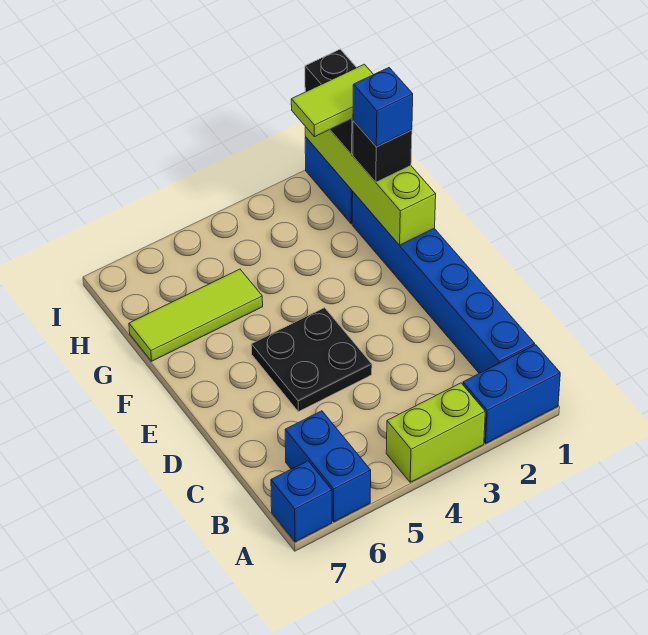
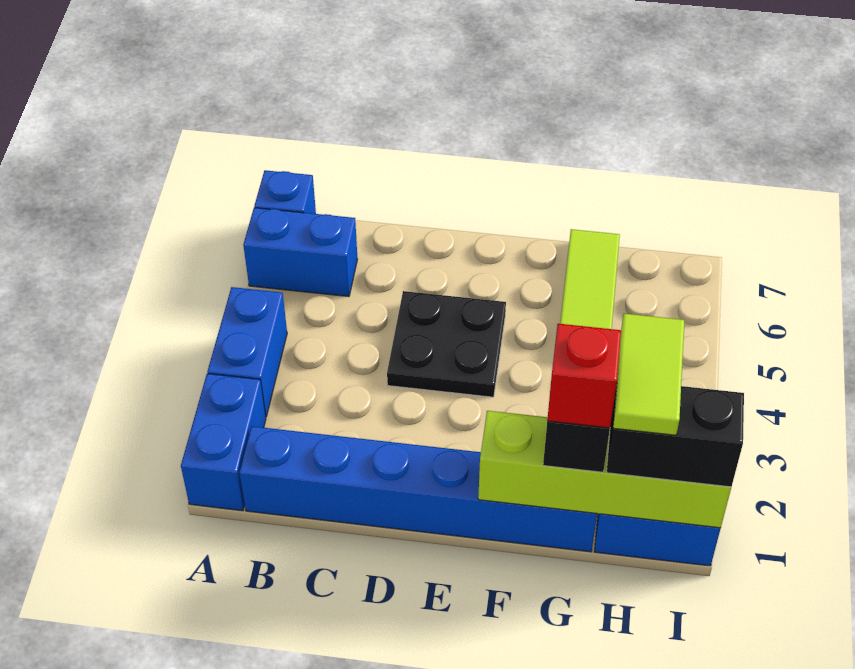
lime brick A3:A4 level 1 -> blue brick A3:A4 level 1
blue brick G1 level 4 -> red brick G1 level 4

